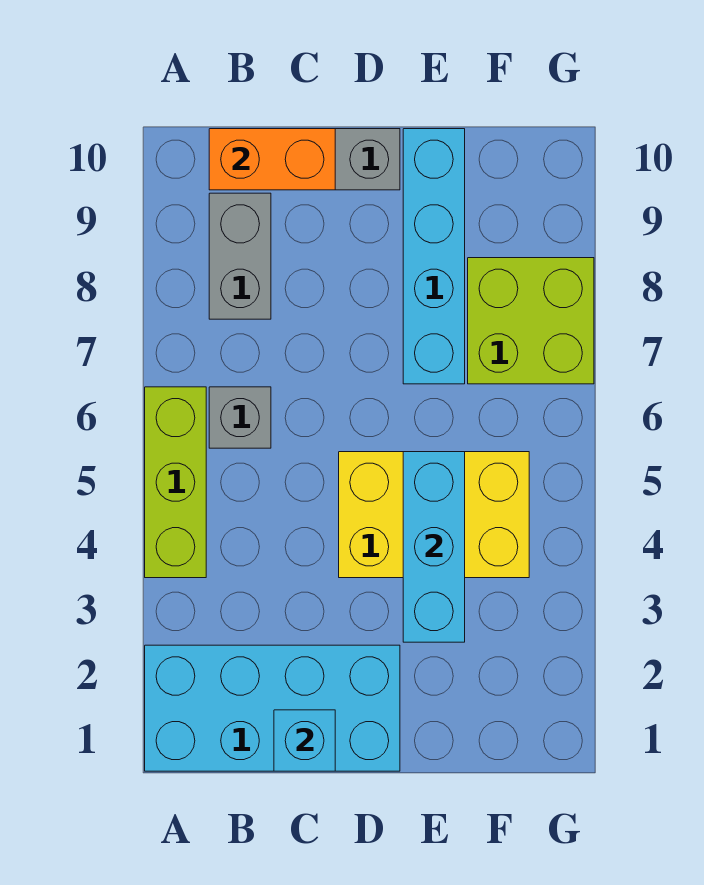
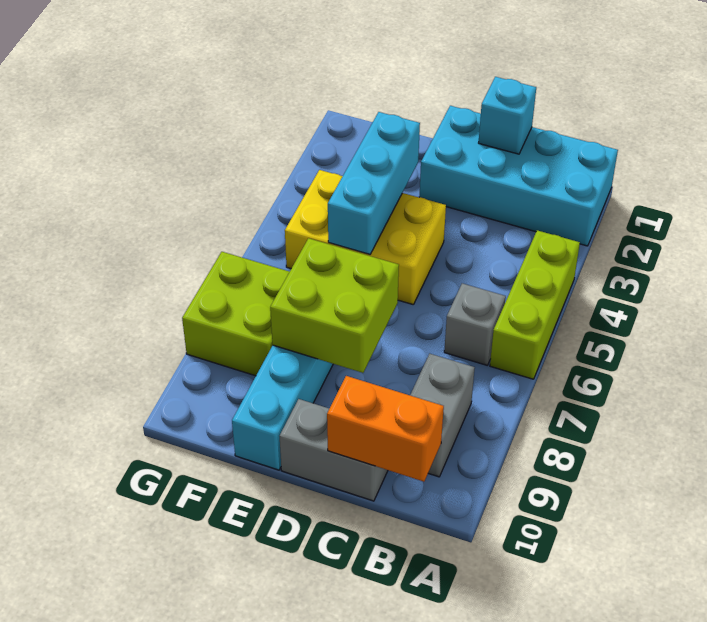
none -> lime brick D7:E8 level 2

